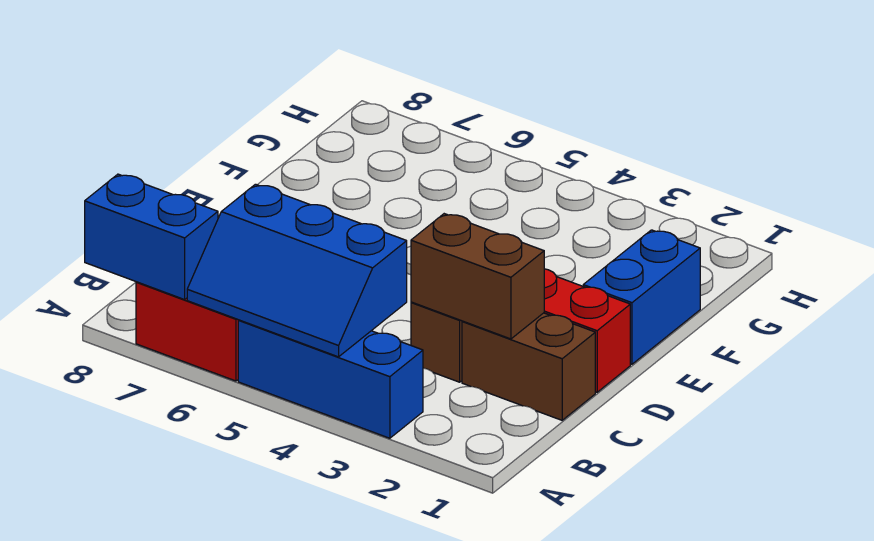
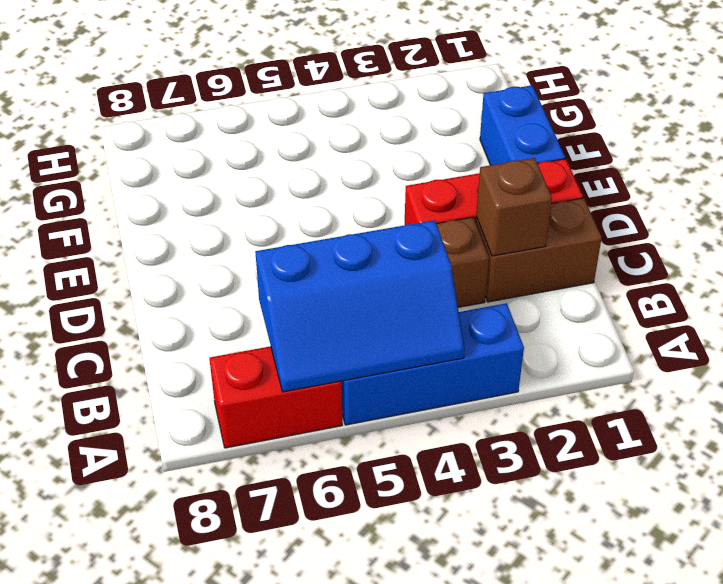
blue brick A7:A8 level 2 -> none
brown brick C2:C3 level 2 -> brown brick C2 level 2

